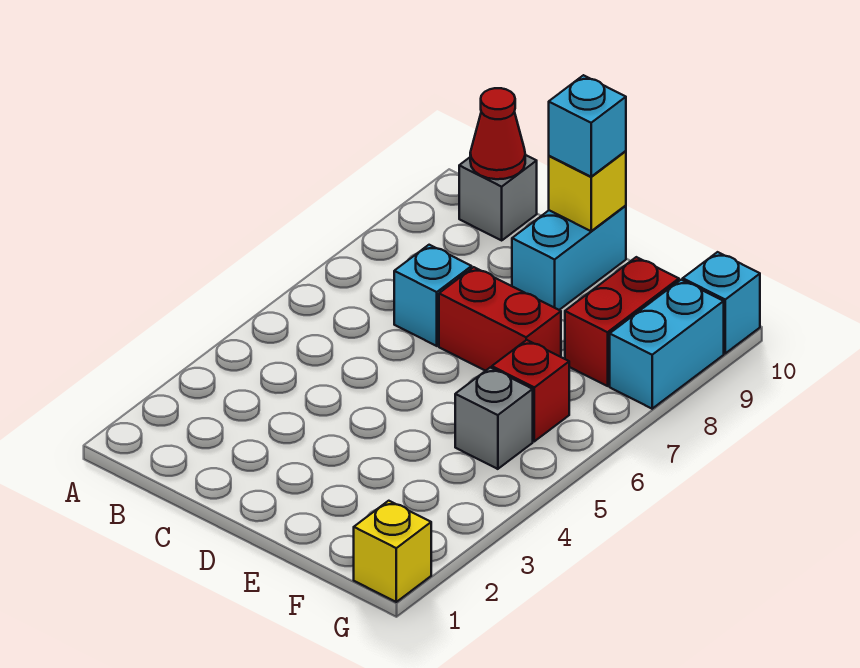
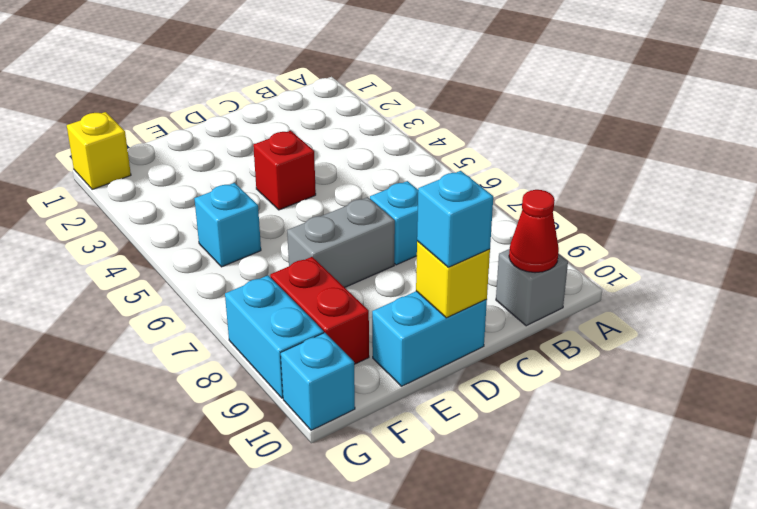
red brick D7:E7 level 1 -> grey brick D7:E7 level 1
cyan brick D9:D10 level 1 -> cyan brick D10:E10 level 1
grey brick F5 level 1 -> cyan brick F5 level 1
red brick F6 level 1 -> red brick D4 level 1

